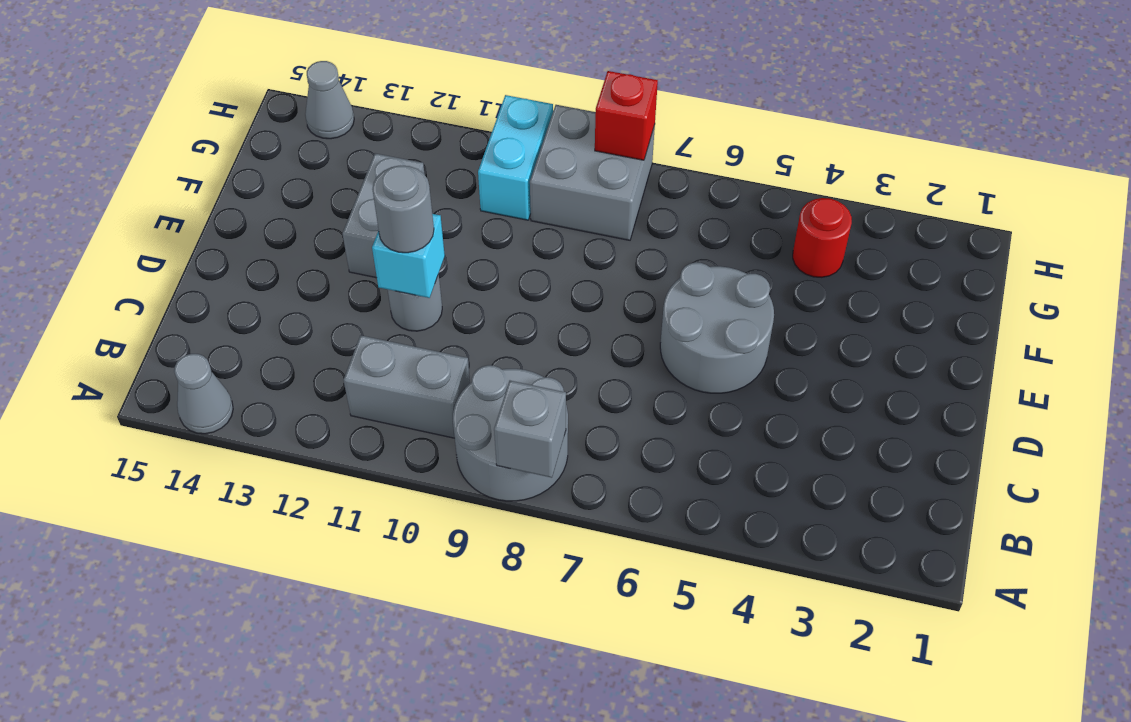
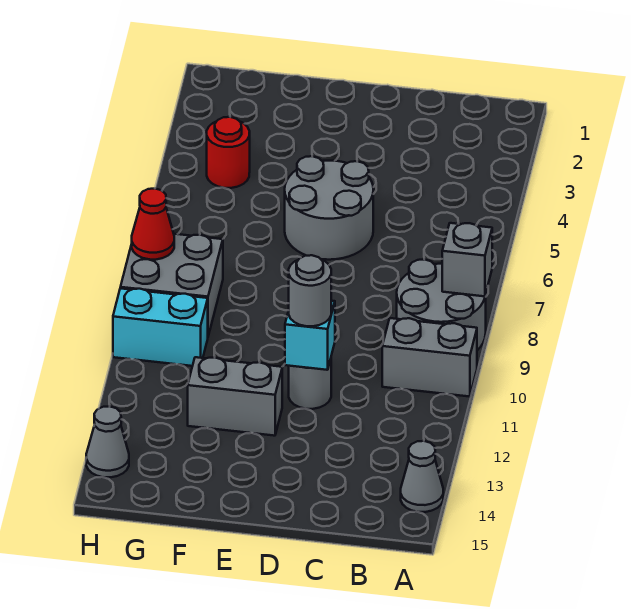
grey brick B10:B11 level 1 -> grey brick A10:B10 level 1
red brick H8 level 2 -> red cone H8 level 2

